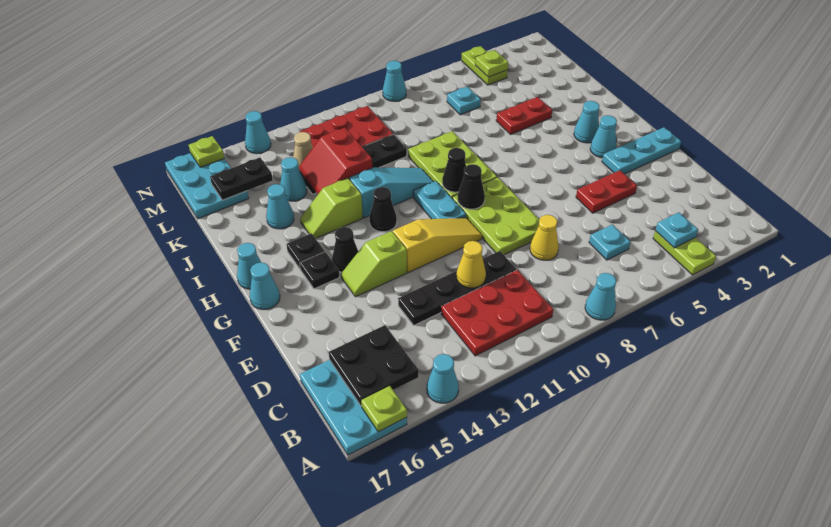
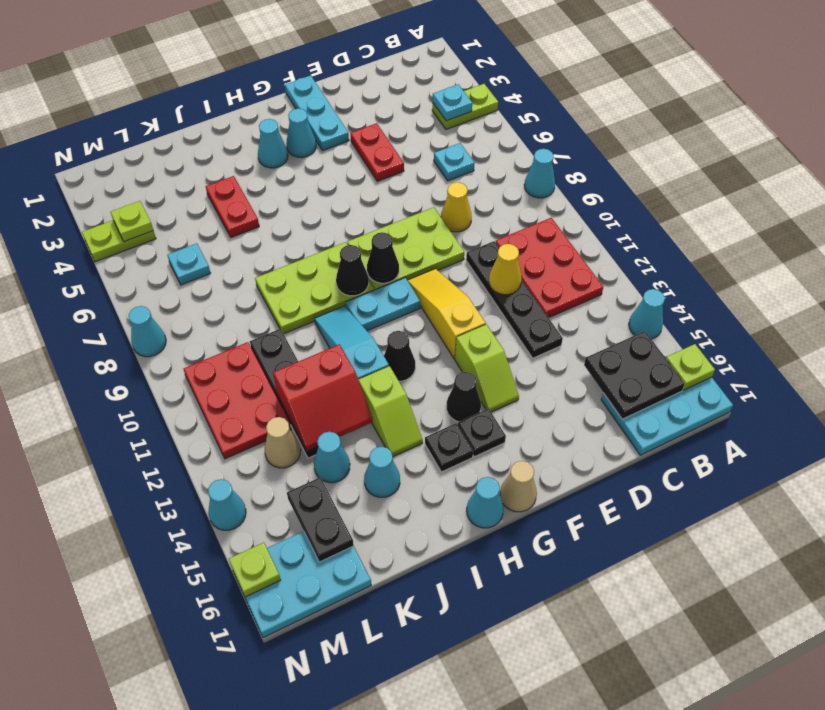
cyan cone G17 level 1 -> tan cone G17 level 1

